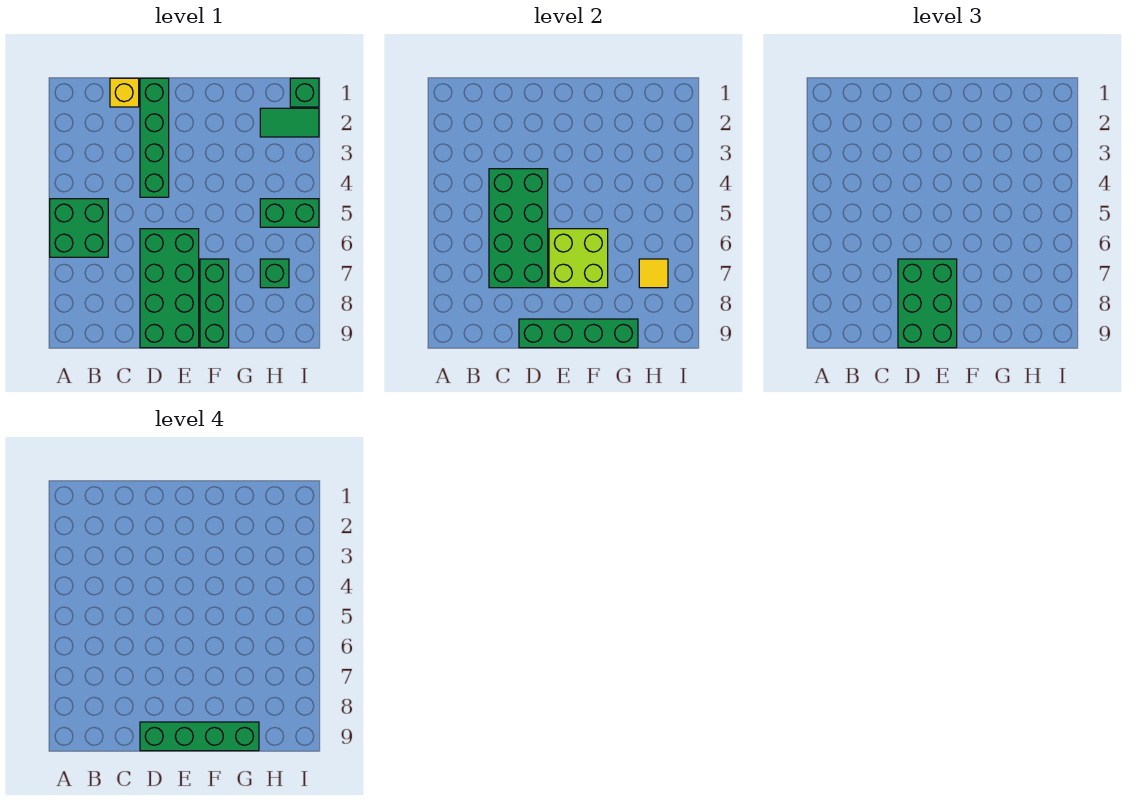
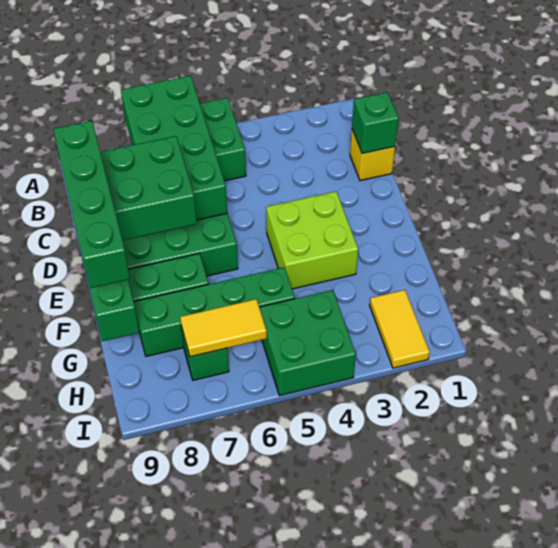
green brick C4:D7 level 2 -> green brick A6:D7 level 2
green brick D1:D4 level 1 -> green brick G5:G8 level 1
lime brick E6:F7 level 2 -> lime brick E3:F4 level 1
green tile H2:I2 level 1 -> yellow tile H2:I2 level 1
green brick H5:I5 level 1 -> green brick H4:I5 level 1
yellow tile H7 level 2 -> yellow tile H6:H7 level 2
green brick I1 level 1 -> green brick C1 level 2

